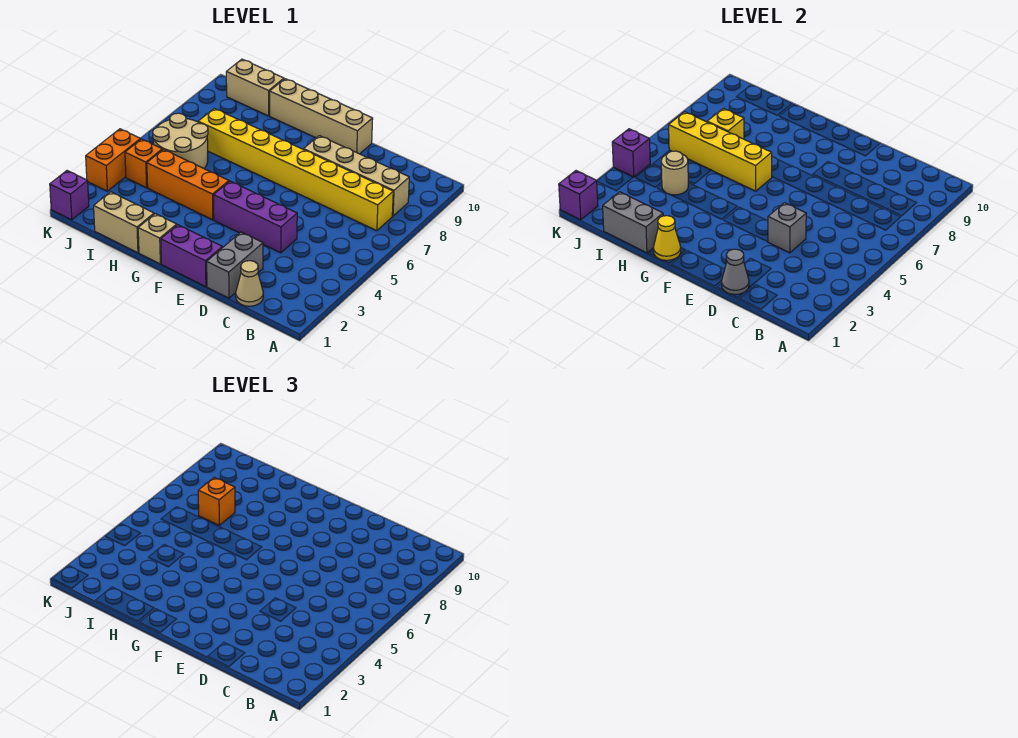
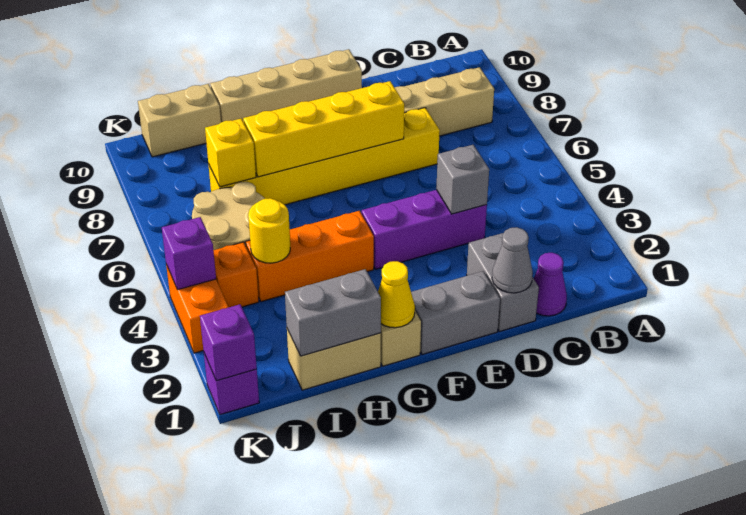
yellow brick B7:I7 level 1 -> yellow brick D7:I7 level 1
tan cone C1 level 1 -> purple cone C1 level 1
purple brick E1:F1 level 1 -> grey brick E1:F1 level 1
yellow brick G6:J6 level 2 -> yellow brick E7:H7 level 2
tan round brick I4 level 2 -> yellow round brick I4 level 2
orange brick I7 level 3 -> none

